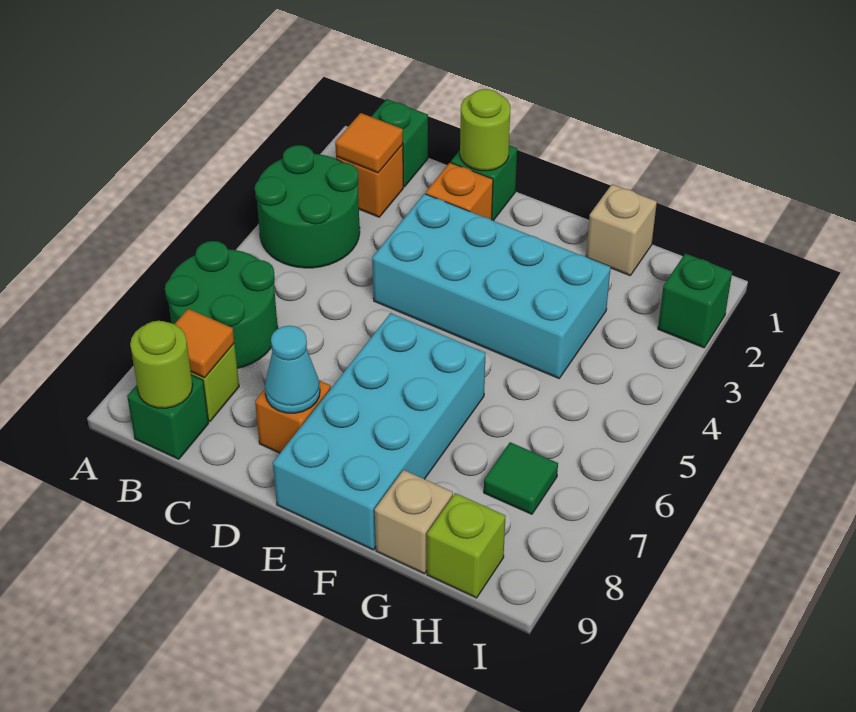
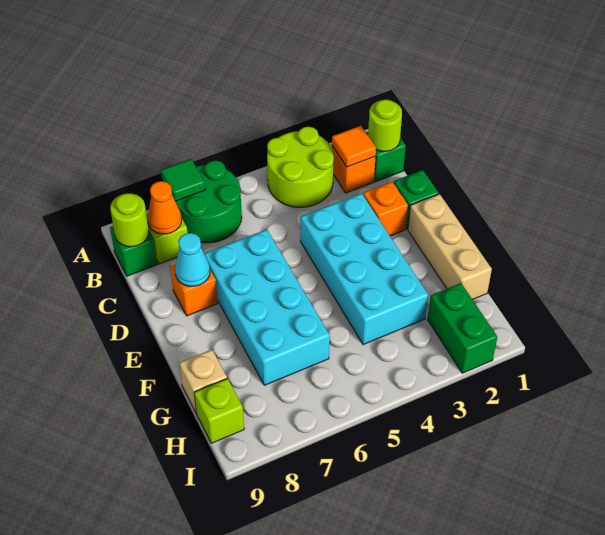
green round brick A3:B4 level 1 -> lime round brick A3:B4 level 1
orange tile B8 level 2 -> orange cone B8 level 2
lime round brick D1 level 2 -> lime round brick B1 level 2
cyan brick E6:F9 level 1 -> cyan brick D6:G7 level 1
tan brick G1 level 1 -> tan brick E1:G1 level 1
green tile H7 level 1 -> green tile A7 level 2
green brick I2 level 1 -> green brick H2:I2 level 1

